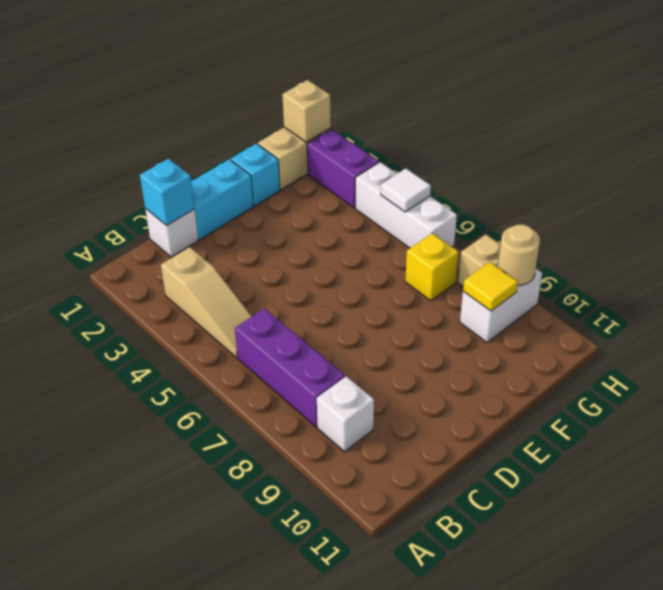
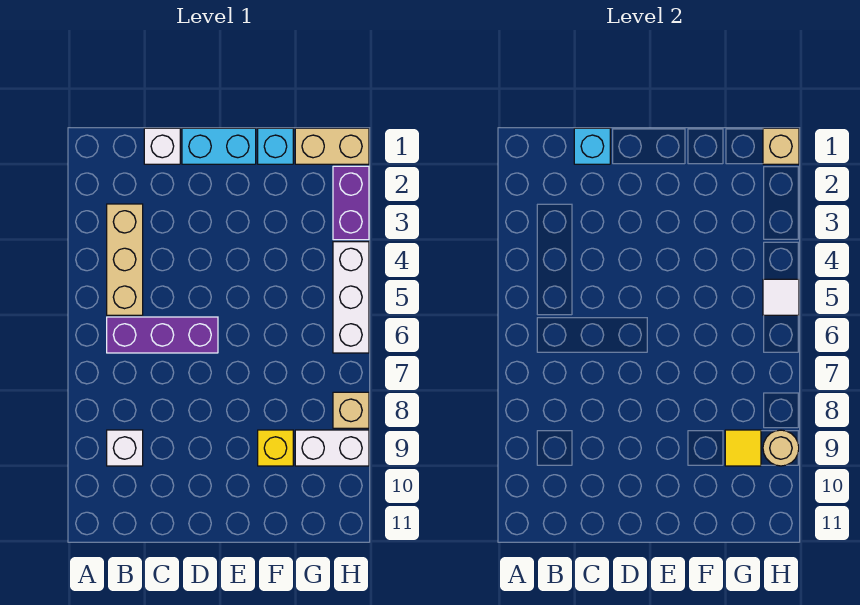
tan slope B3:B5 level 1 top 3 -> tan brick B3:B5 level 1
purple brick B6:B8 level 1 -> purple brick B6:D6 level 1
yellow brick G7 level 1 -> yellow brick F9 level 1

